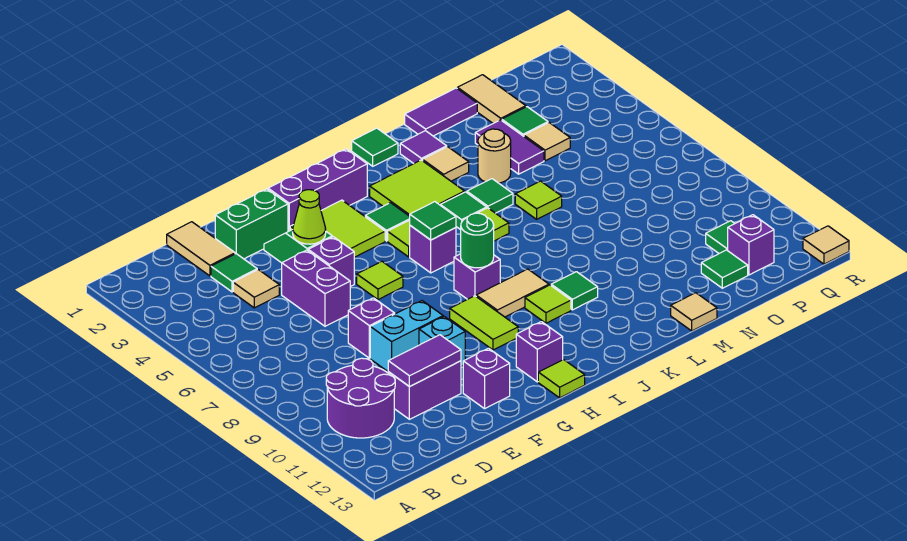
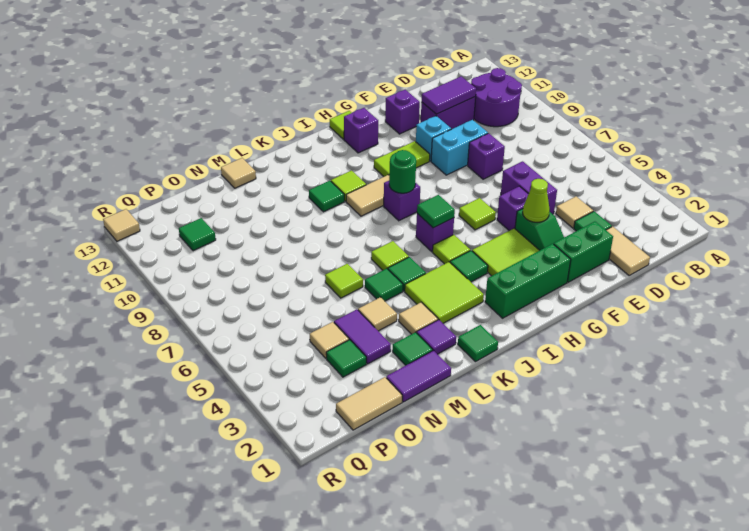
purple brick G2:I2 level 1 -> green brick G2:I2 level 1
lime tile H9:H10 level 1 -> lime tile G10:H10 level 1
tan round brick M4 level 1 -> tan tile M4 level 1
tan tile O1:O2 level 1 -> tan tile O1:P1 level 1
green tile O12 level 1 -> green tile M2 level 1
purple brick P12 level 1 -> none

